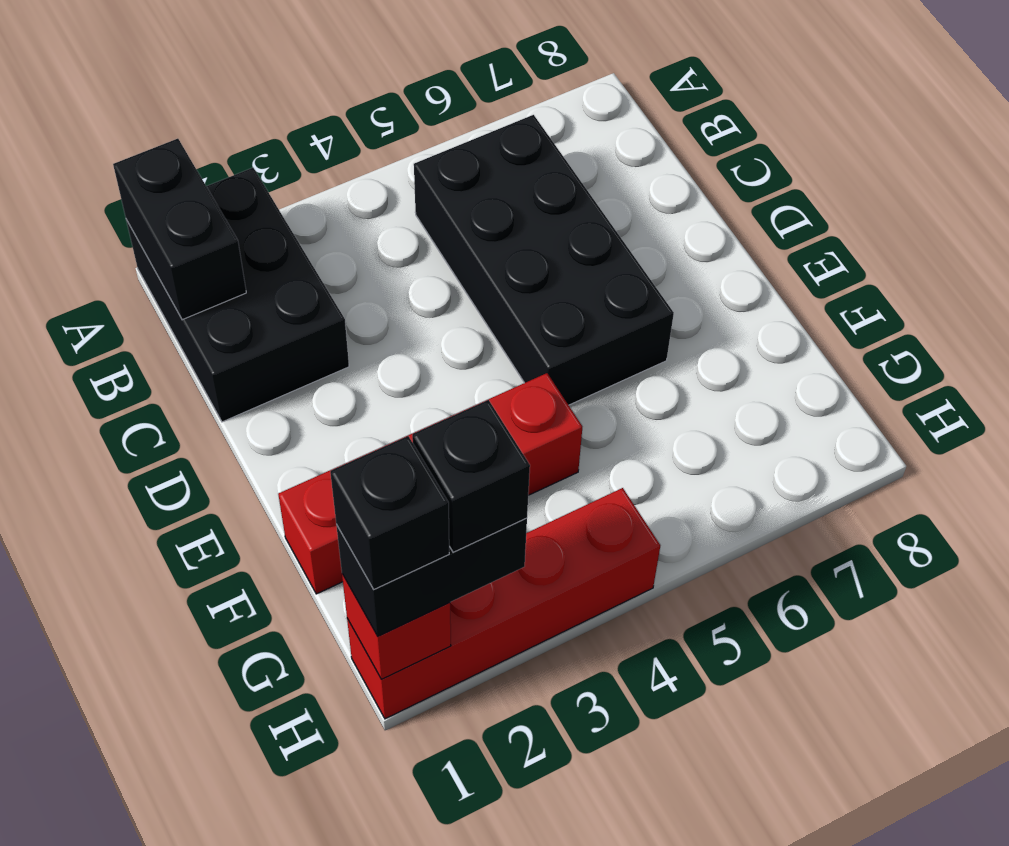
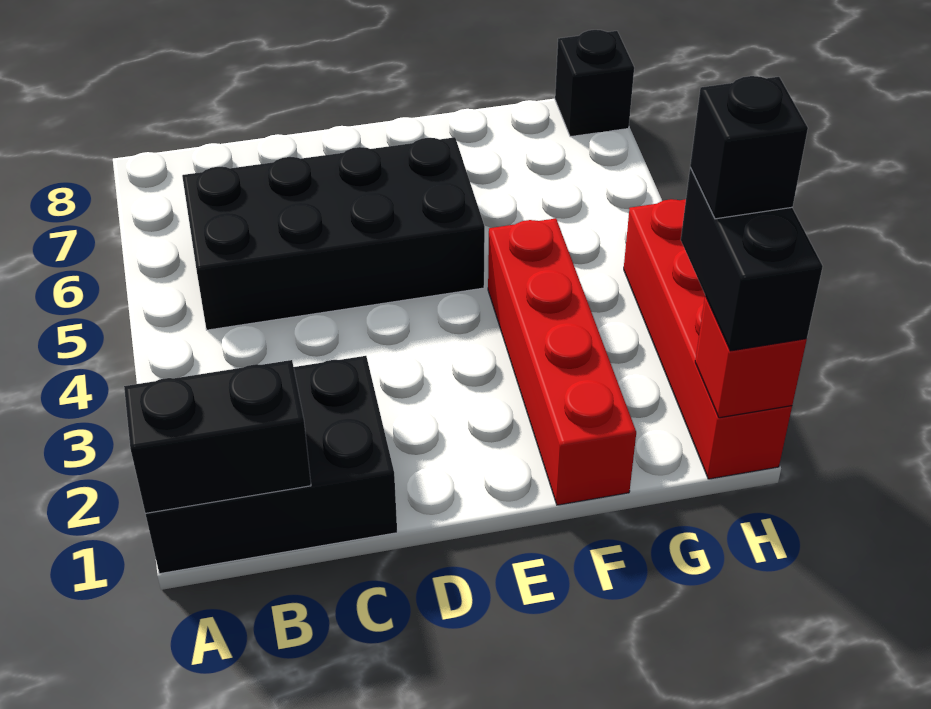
black brick H1 level 4 -> black brick H8 level 1

